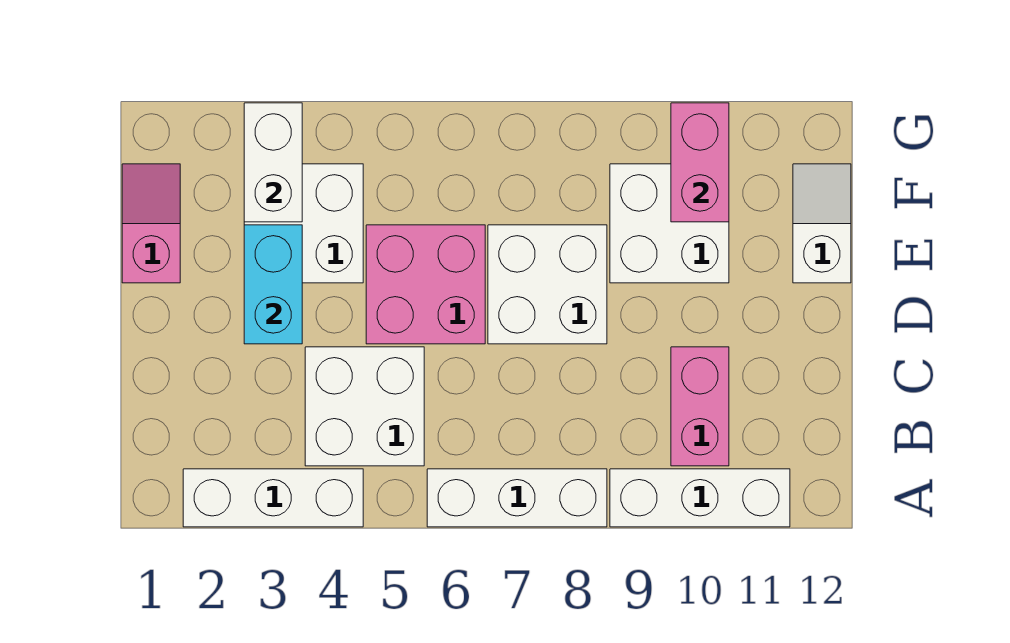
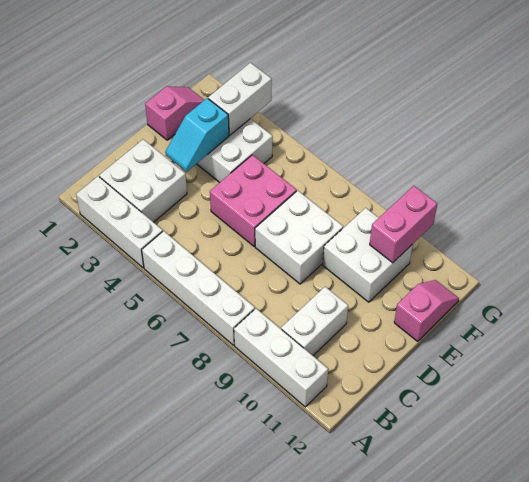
white brick A6:A8 level 1 -> white brick A5:A8 level 1
white brick B4:C5 level 1 -> white brick B2:C3 level 1
pink brick B10:C10 level 1 -> white brick B10:C10 level 1
cyan brick D3:E3 level 2 -> cyan slope D3:E3 level 2 top E
white slope E12:F12 level 1 top E -> pink slope E12:F12 level 1 top E

